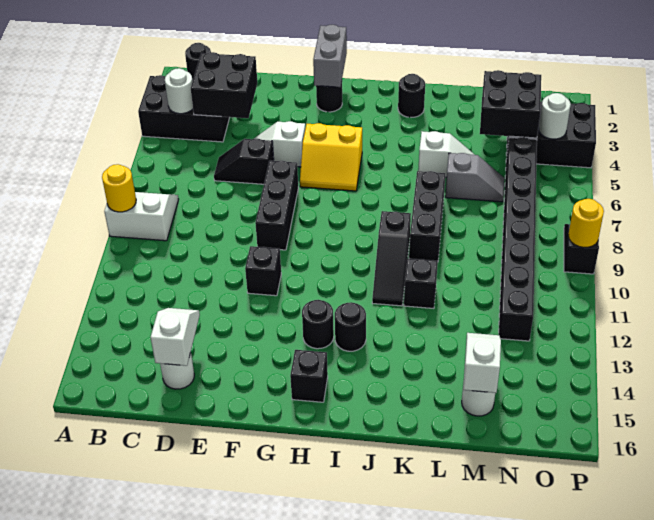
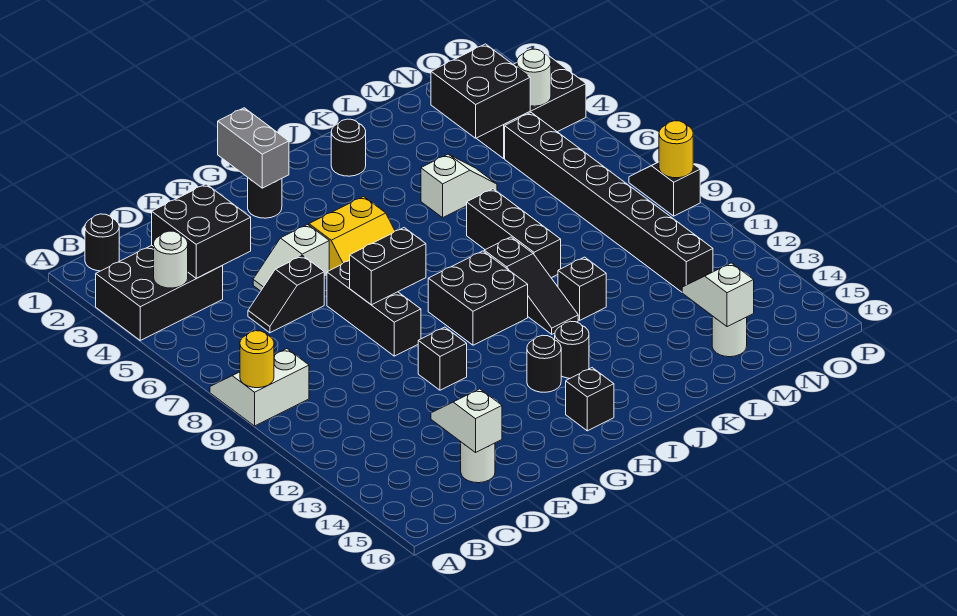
none -> black brick F8:G8 level 2
none -> black brick H9:I10 level 1
grey slope L6:M6 level 1 top L -> none

